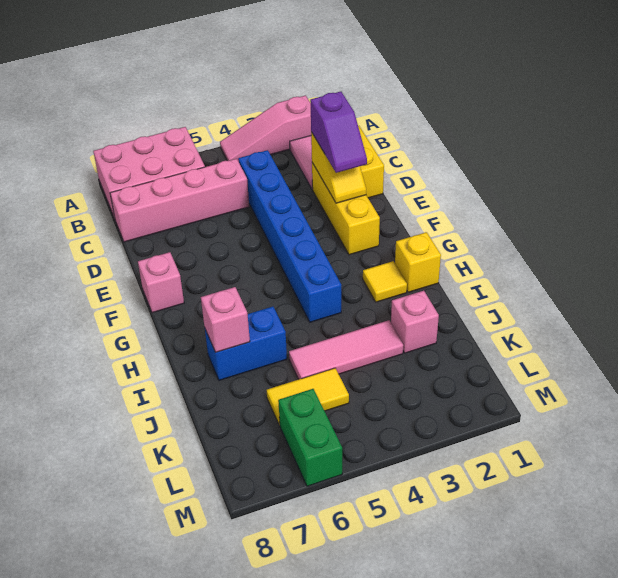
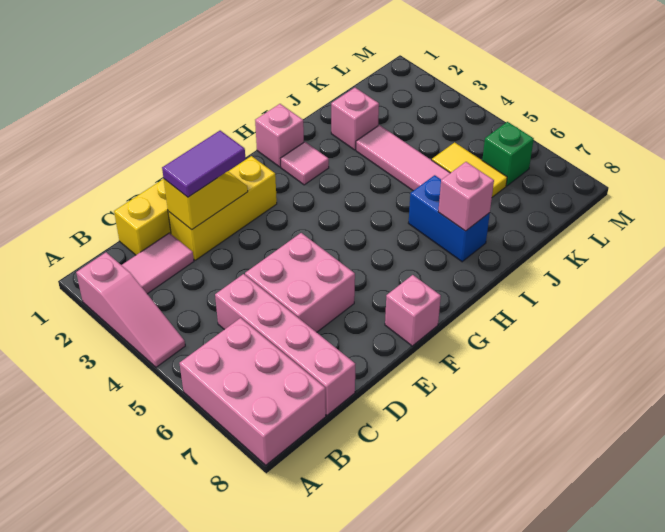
blue brick C4:H4 level 1 -> none
purple slope D2:E2 level 3 top D -> purple tile D2:E2 level 3
none -> pink brick D5:E6 level 1
yellow brick H1 level 1 -> pink brick H1 level 1
yellow tile H2 level 1 -> pink tile H2 level 1
green brick L6:M6 level 1 -> green brick L6 level 1

